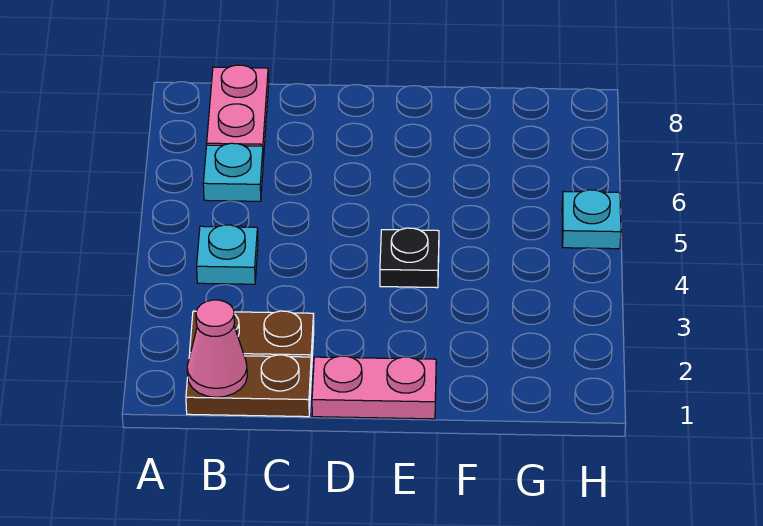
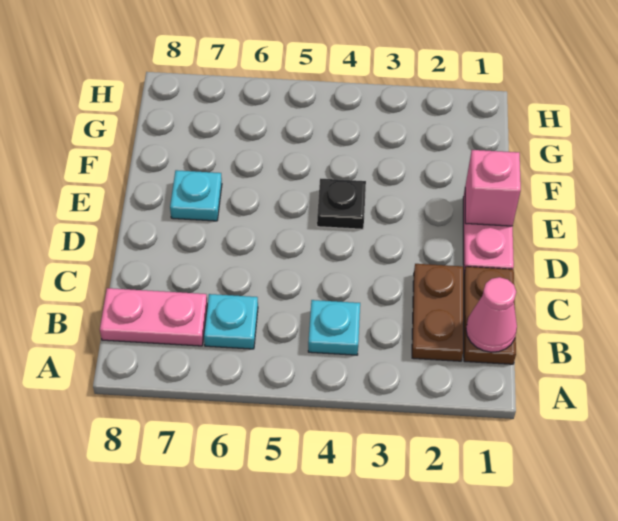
none -> pink brick E1 level 2
cyan plate H5 level 1 -> cyan plate E7 level 1

